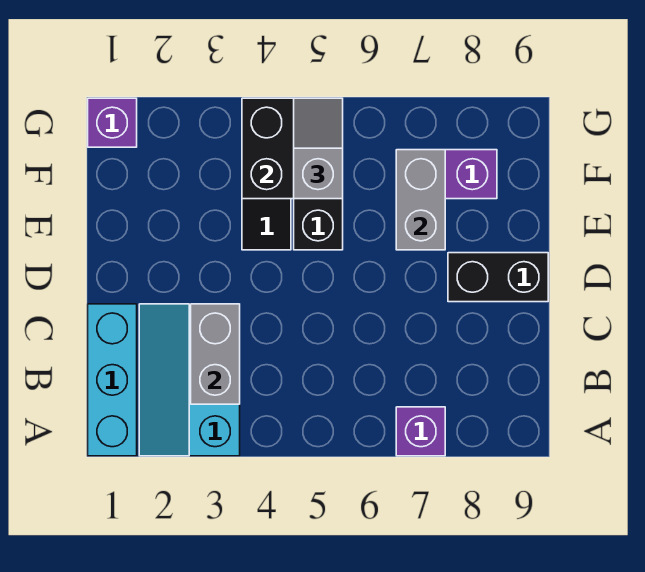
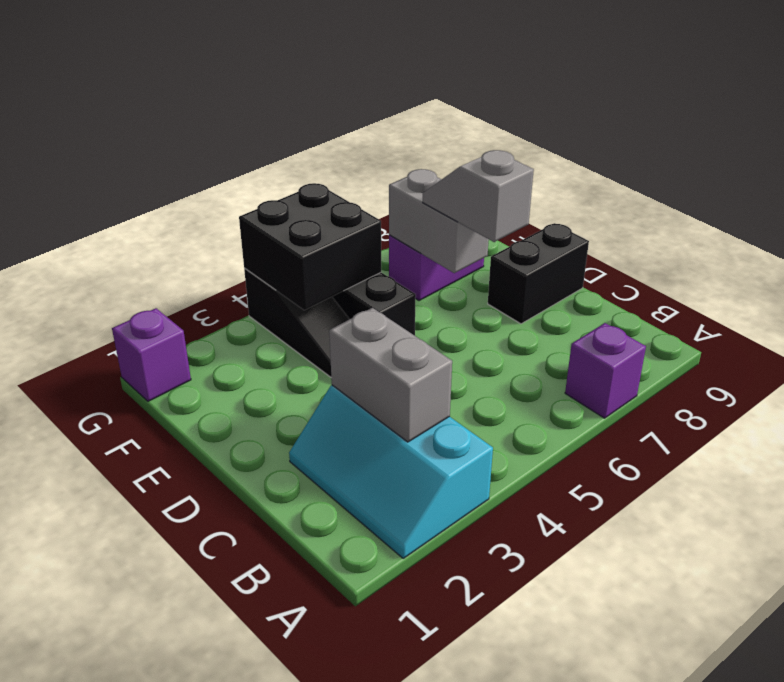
cyan brick A1:C1 level 1 -> none
grey slope F5:G5 level 3 top F -> grey slope D7:E7 level 3 top D

